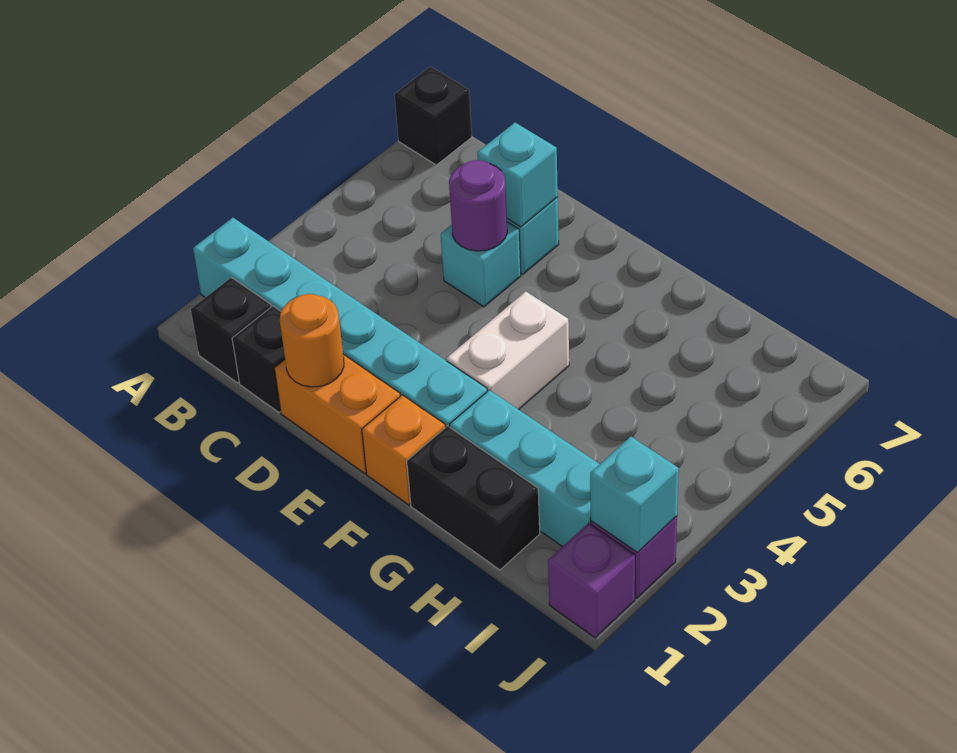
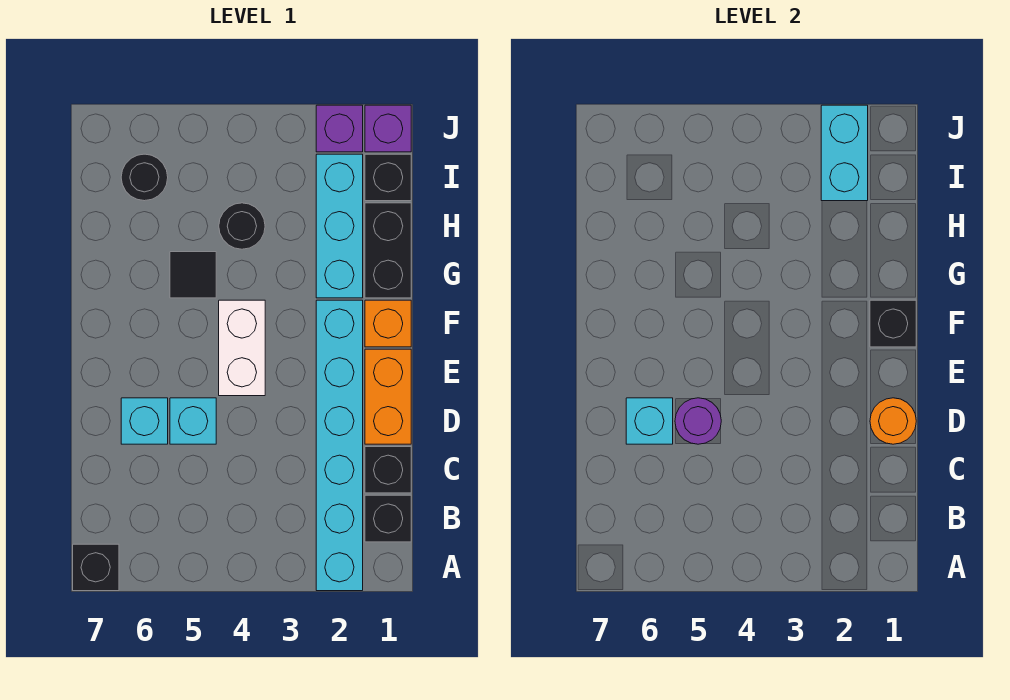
none -> black brick F1 level 2
white brick F3:F4 level 1 -> white brick E4:F4 level 1
none -> black tile G5 level 1
none -> black round brick H4 level 1
none -> black brick I1 level 1
none -> black round brick I6 level 1
cyan brick J2 level 2 -> cyan brick I2:J2 level 2

